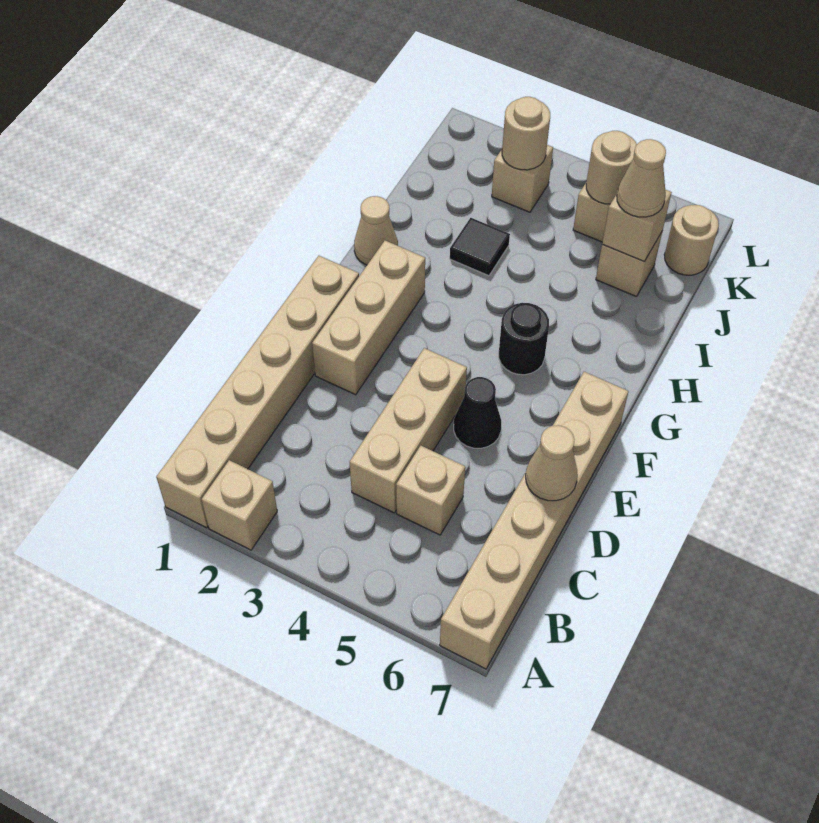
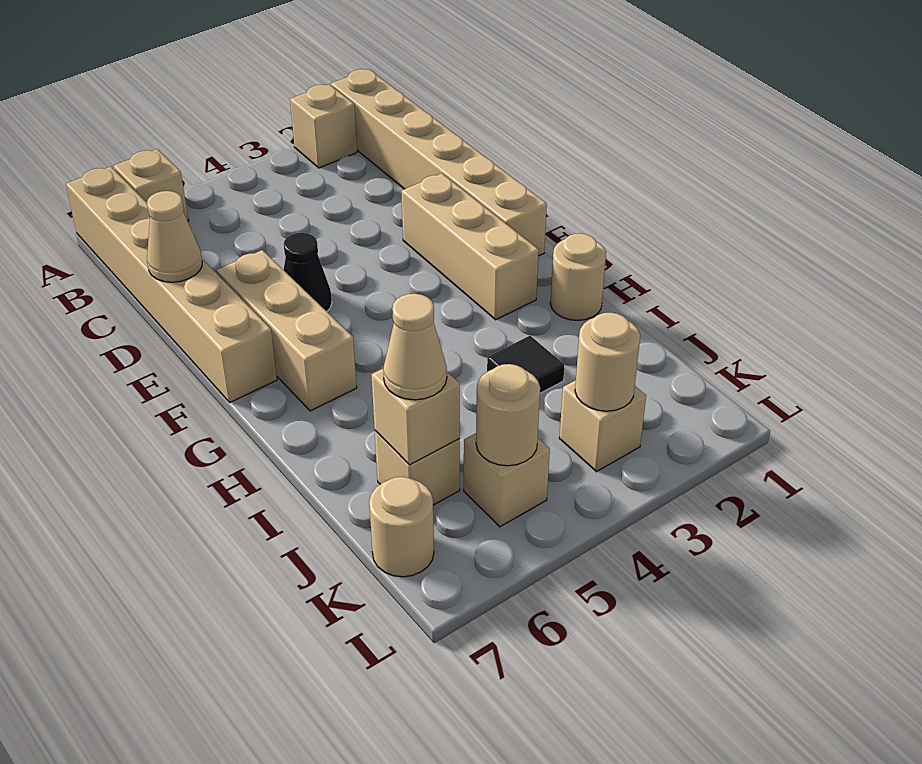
tan brick C4:E4 level 1 -> tan brick E6:G6 level 1
tan brick C5 level 1 -> tan brick A6 level 1
black round brick G5 level 1 -> none
tan cone H1 level 1 -> tan round brick H1 level 1

